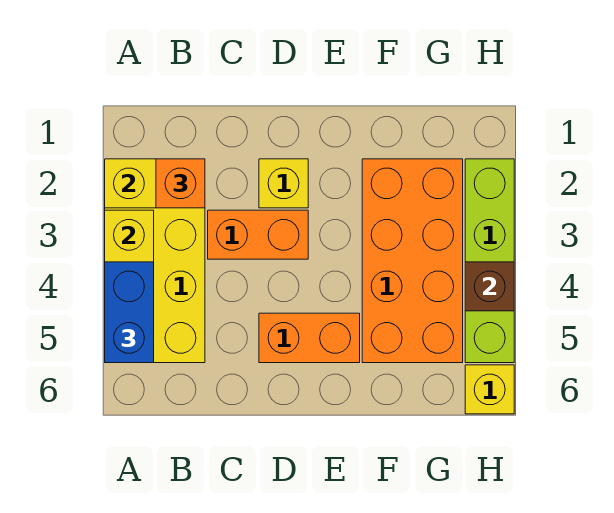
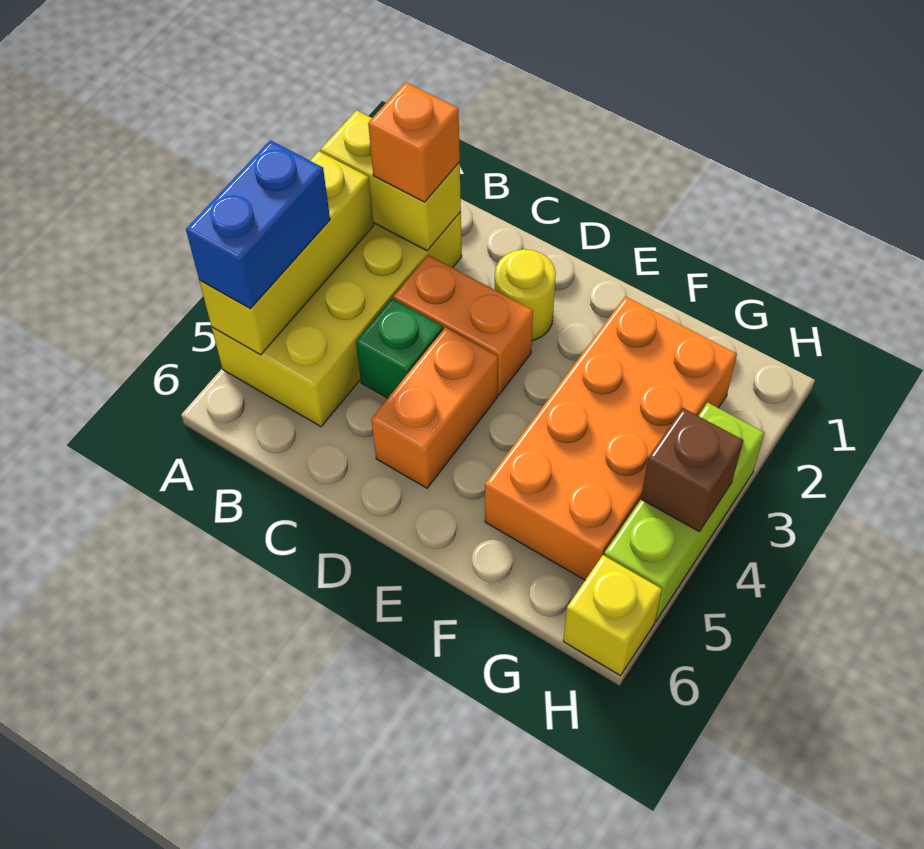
none -> green brick C4 level 1
yellow brick D2 level 1 -> yellow round brick D2 level 1
orange brick D5:E5 level 1 -> orange brick D4:D5 level 1
lime brick H2:H5 level 1 -> lime brick H3:H5 level 1

